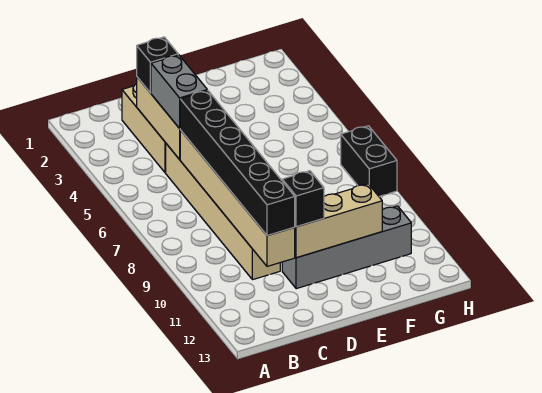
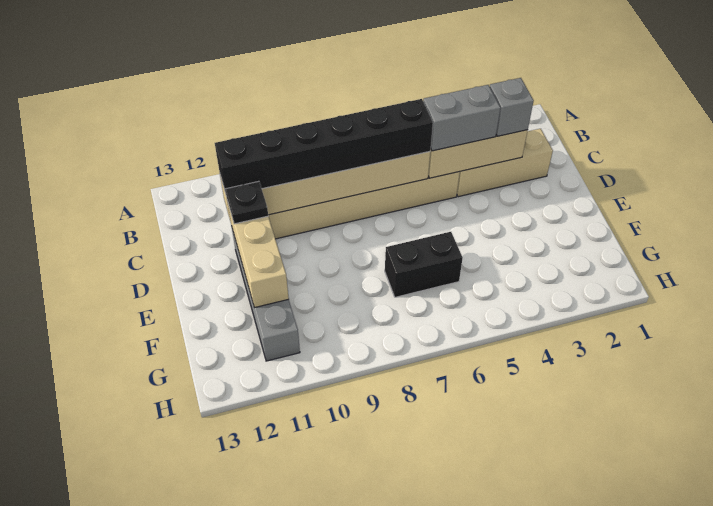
black brick C3 level 3 -> grey brick C3 level 3
black brick D11 level 3 -> black plate D11 level 3
black brick H7:H8 level 1 -> black brick F6:F7 level 1

